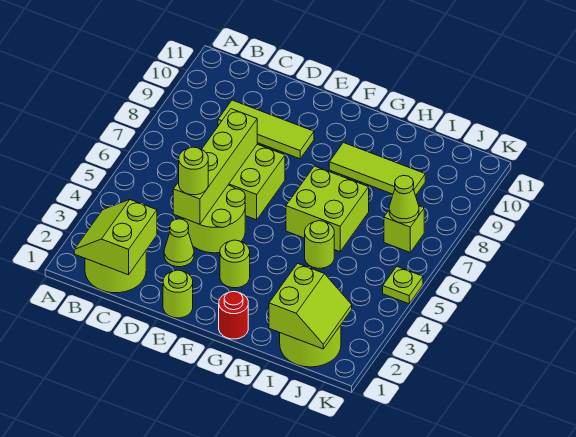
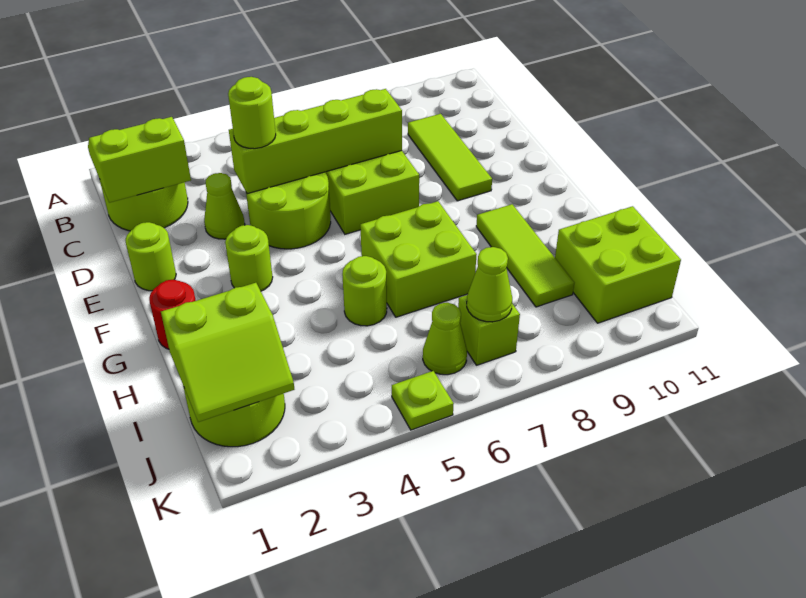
none -> lime brick I10:J11 level 1
none -> lime cone J6 level 1

